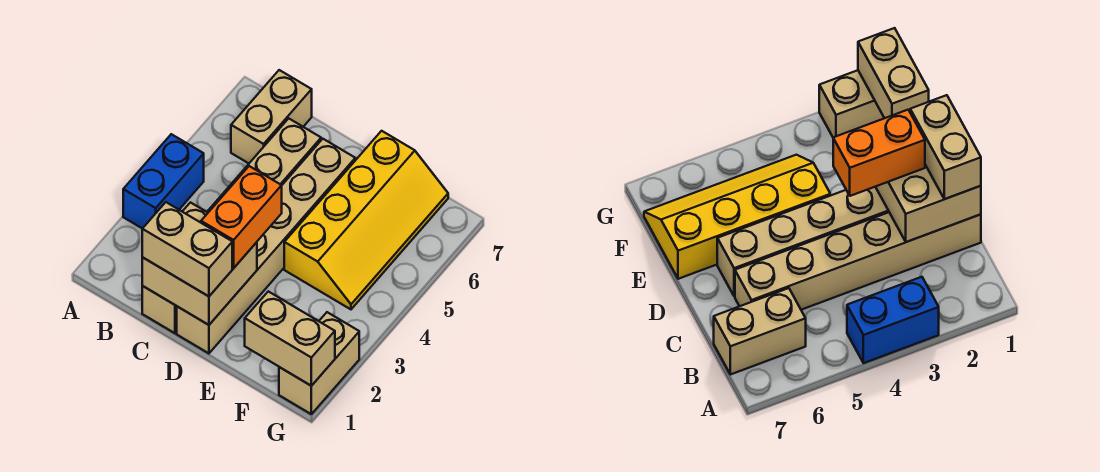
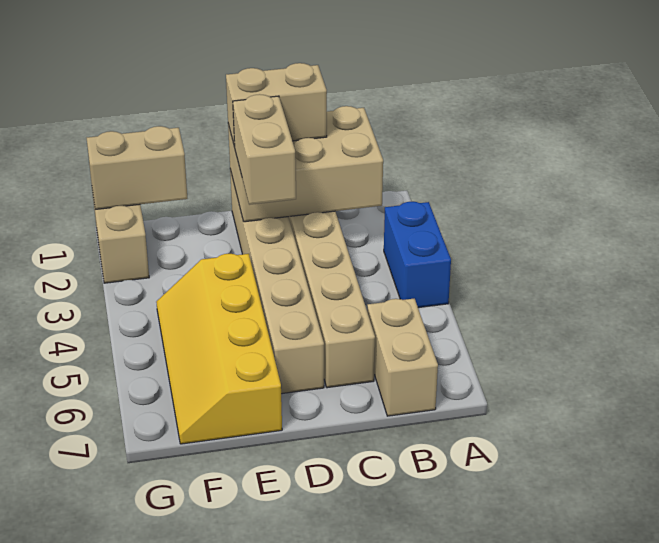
tan brick C1:D2 level 2 -> tan brick B1:D2 level 2
orange brick D2:D3 level 3 -> tan brick D2:D3 level 3

